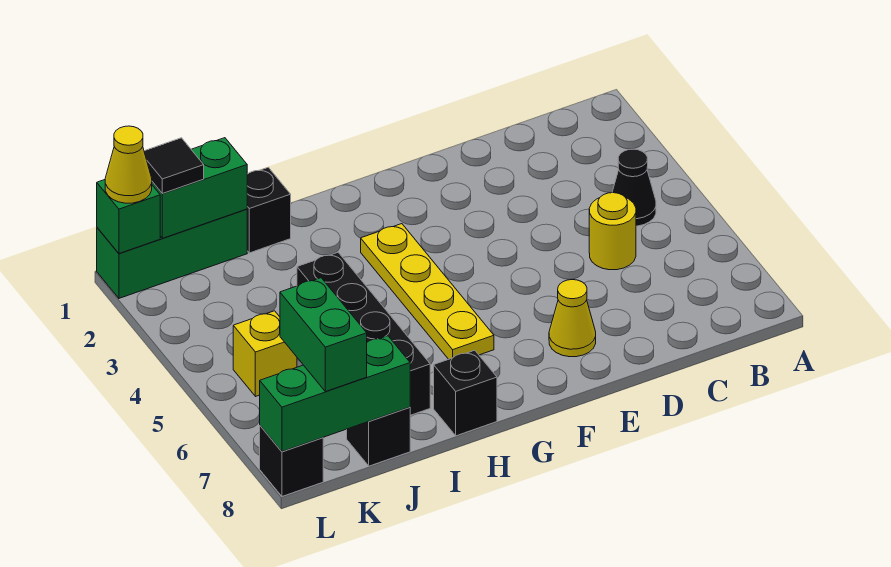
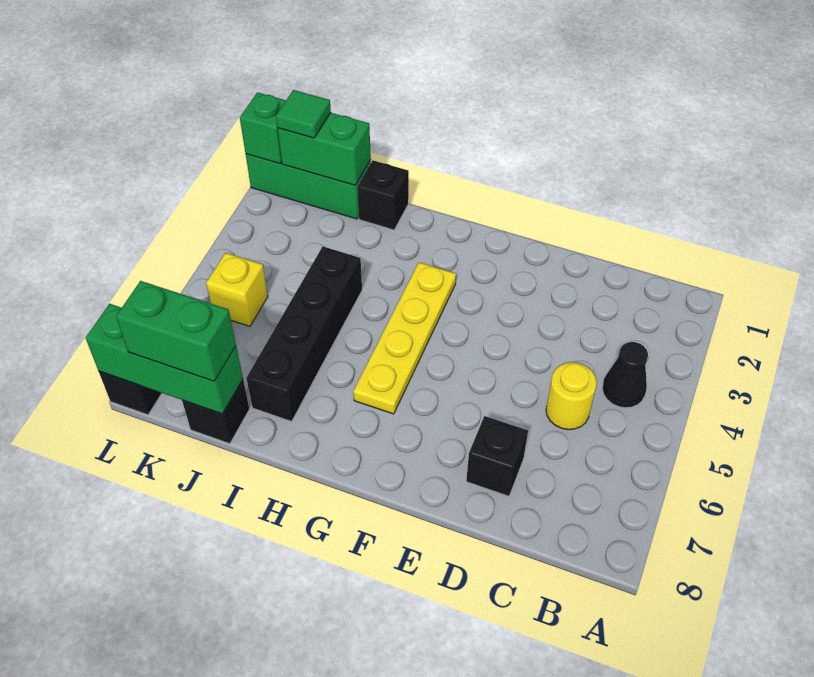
yellow cone E7 level 1 -> none
black brick H8 level 1 -> black brick D7 level 1
black tile K1 level 3 -> green tile K1 level 3
green brick K7:K8 level 3 -> green brick J8:K8 level 3
yellow cone L1 level 3 -> none

